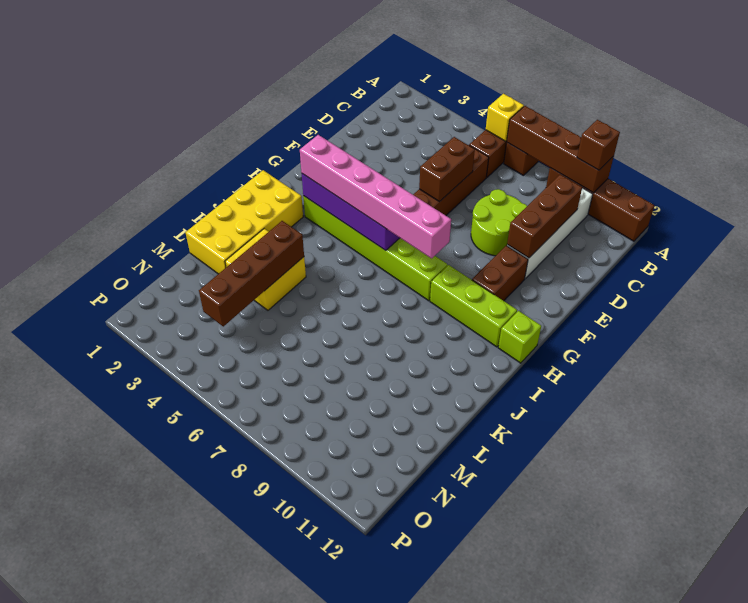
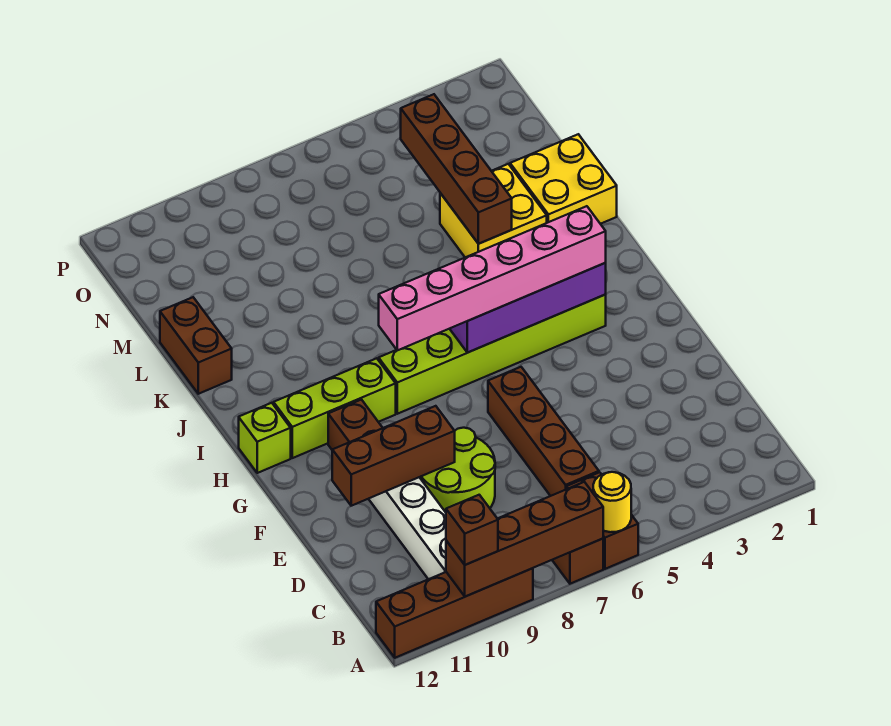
yellow brick A6 level 2 -> yellow round brick A6 level 2
brown brick C10:E10 level 2 -> brown brick E9:E11 level 2
brown brick D6:E6 level 2 -> brown brick K12:L12 level 1
yellow brick I1:L2 level 1 -> yellow brick K1:L2 level 1

